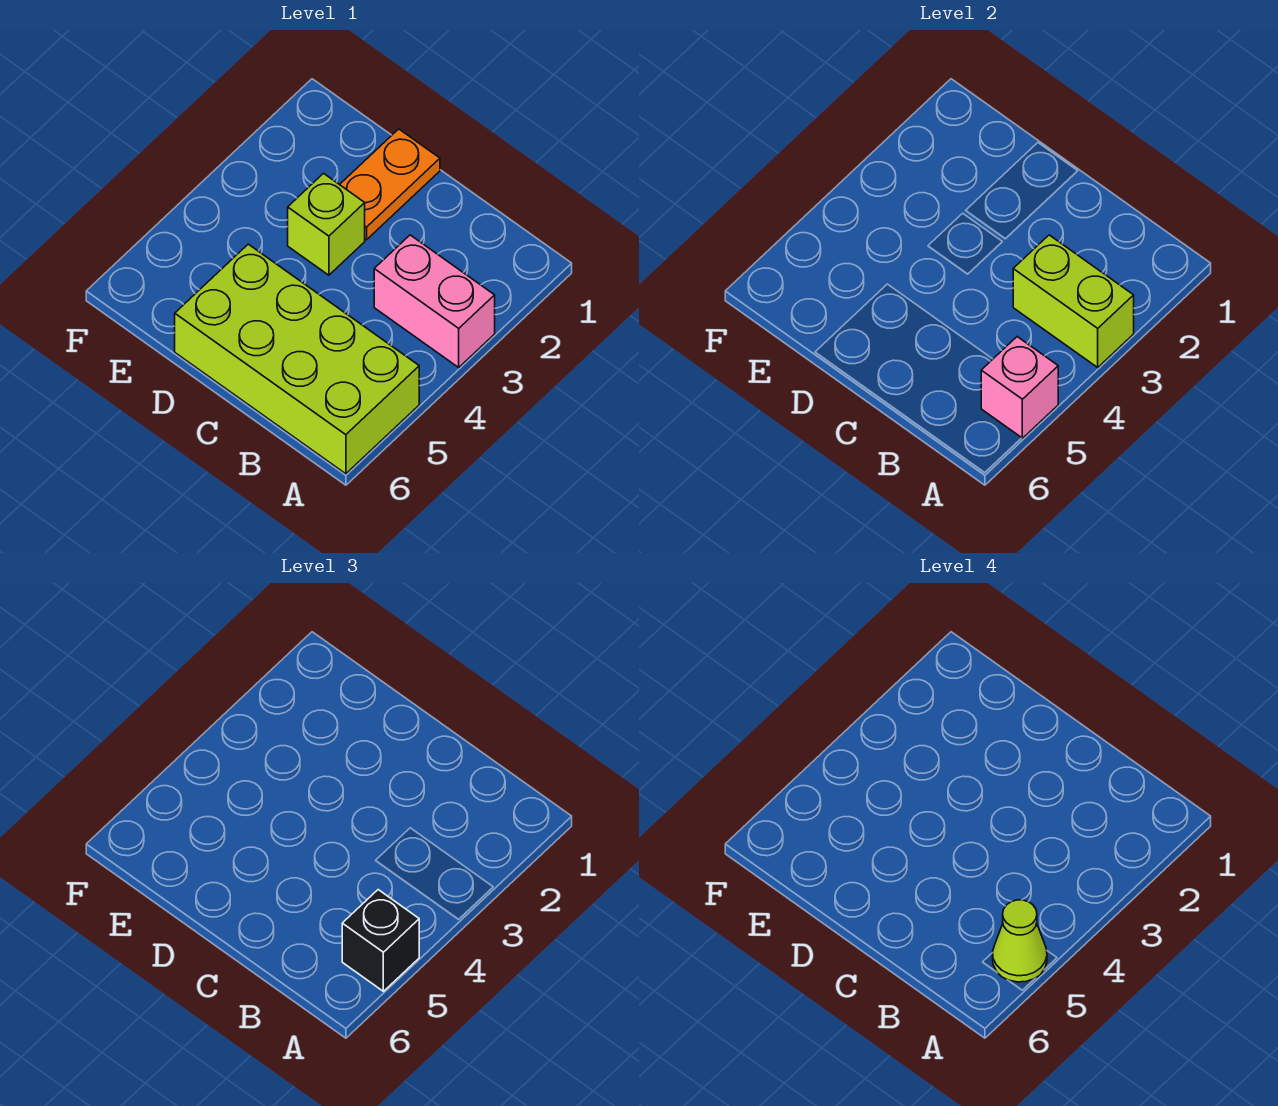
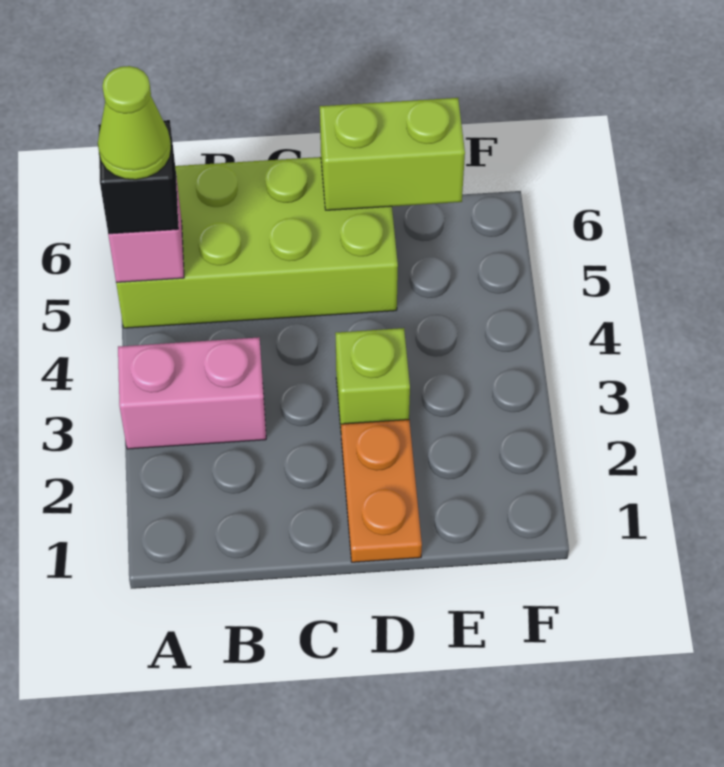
lime brick A3:B3 level 2 -> lime brick D6:E6 level 2

